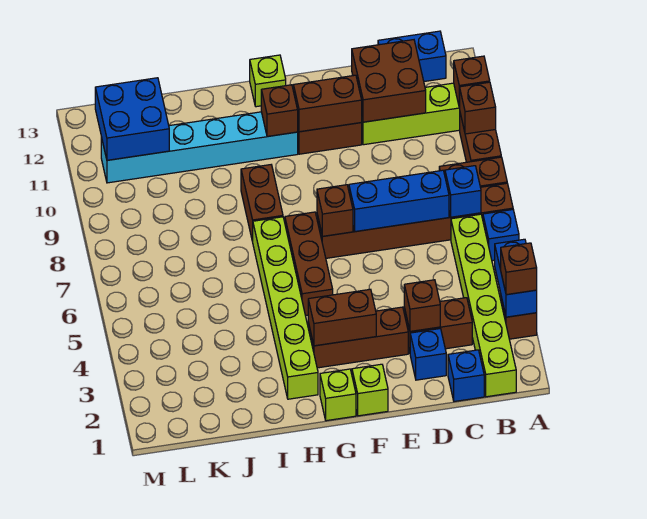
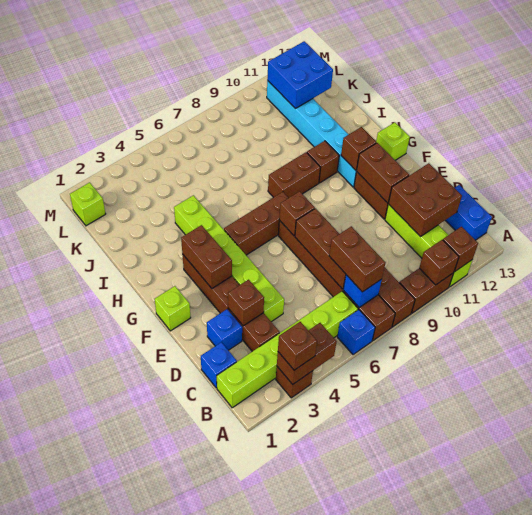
blue brick A3:A4 level 2 -> brown brick A3:A4 level 2
none -> brown brick B7:C7 level 3
blue brick C7:E7 level 2 -> brown brick C7:E7 level 2
lime brick G1 level 1 -> lime brick L1 level 1
lime brick H2:H7 level 1 -> lime brick D4:I4 level 1
none -> brown brick H10 level 1

